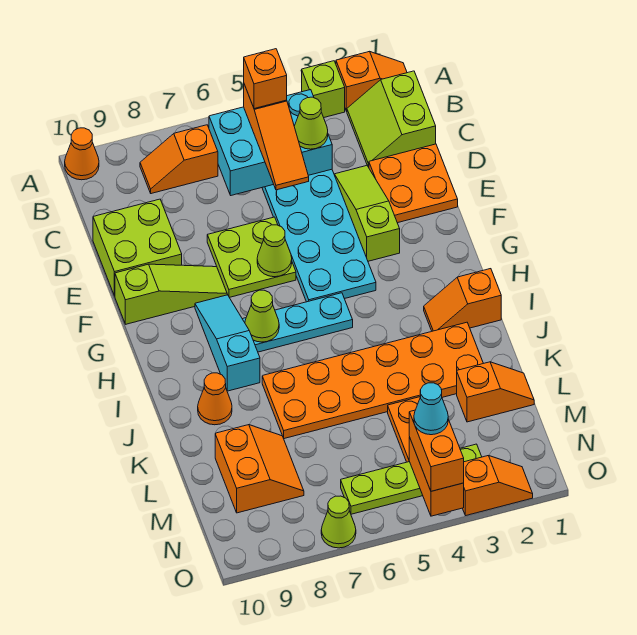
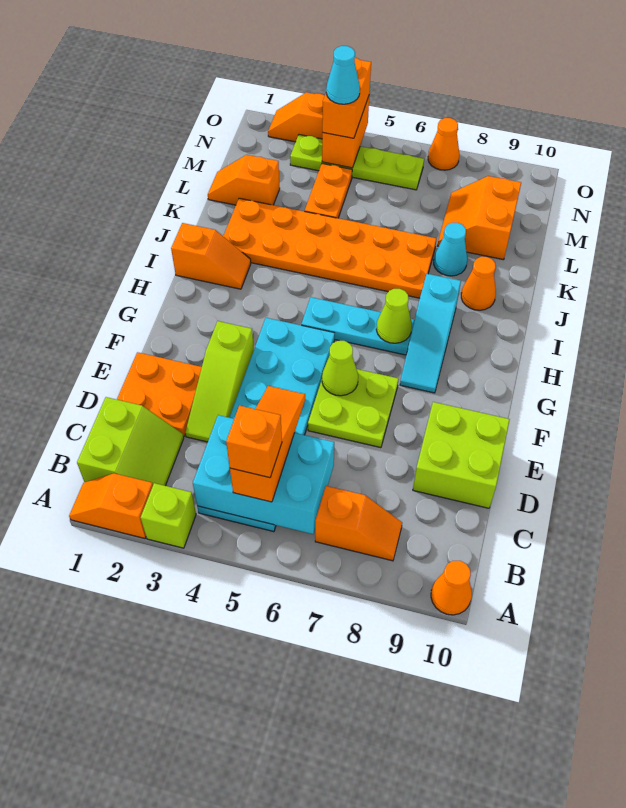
lime cone C4 level 3 -> none
lime slope F8:F10 level 1 top 10 -> none
none -> cyan cone K8 level 1
lime cone O7 level 1 -> orange cone O7 level 1

